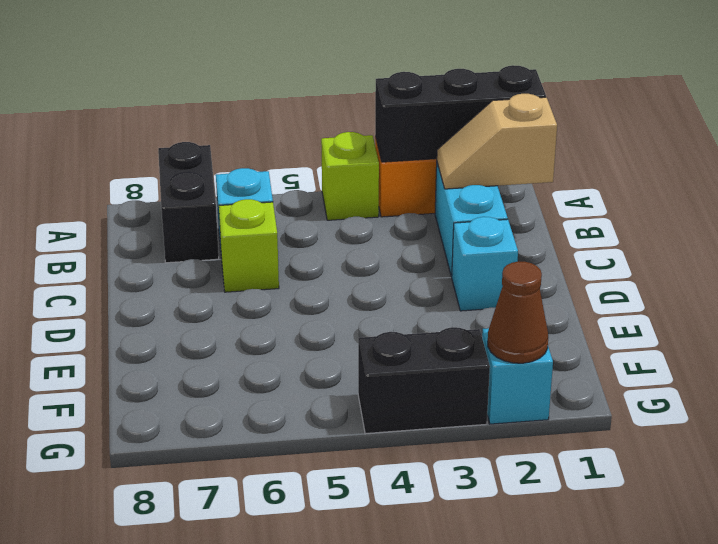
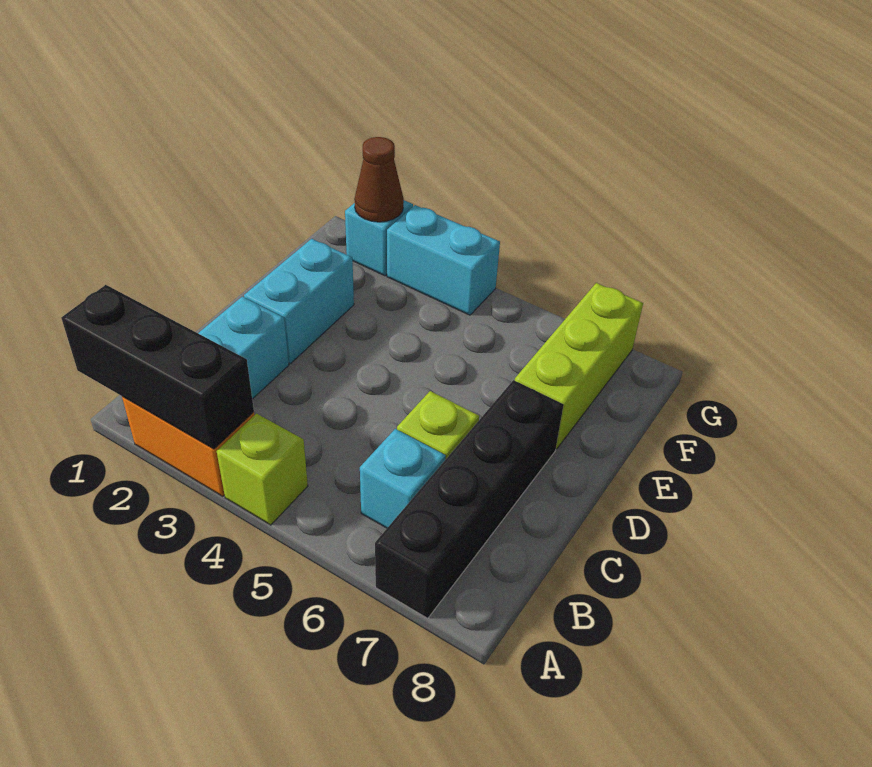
black brick A7:B7 level 1 -> black brick A7:D7 level 1
tan slope B1:B2 level 2 top 1 -> none
cyan brick D2 level 1 -> cyan brick D2:E2 level 1
none -> lime brick E7:G7 level 1
black brick G3:G4 level 1 -> cyan brick G3:G4 level 1

